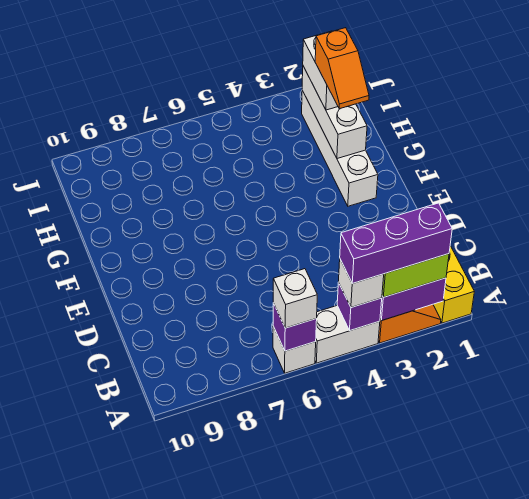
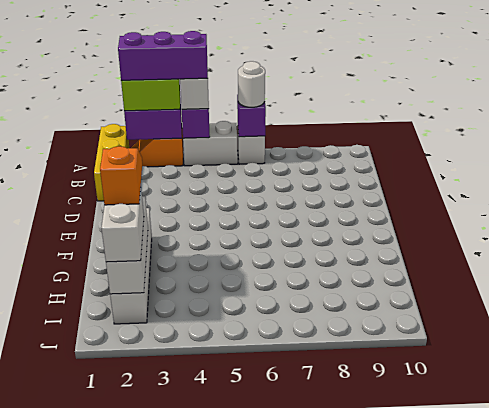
white brick A6 level 3 -> white round brick A6 level 3

